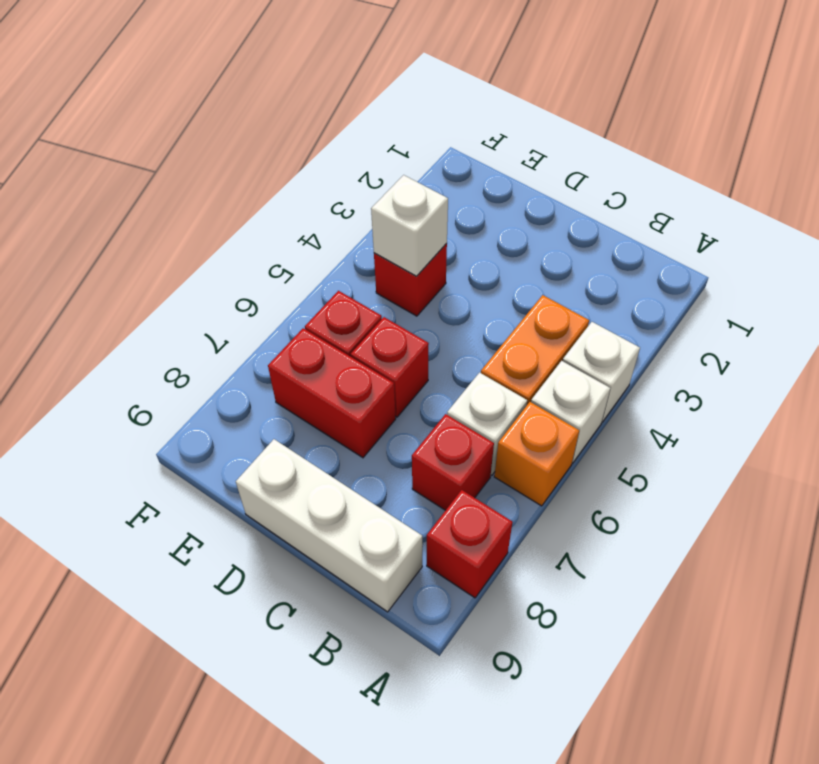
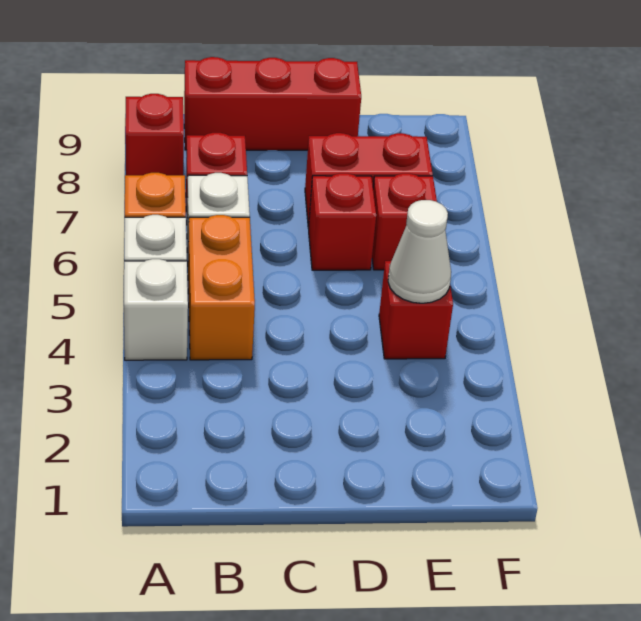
white brick B9:D9 level 1 -> red brick B9:D9 level 1
white brick E4 level 2 -> white cone E4 level 2

